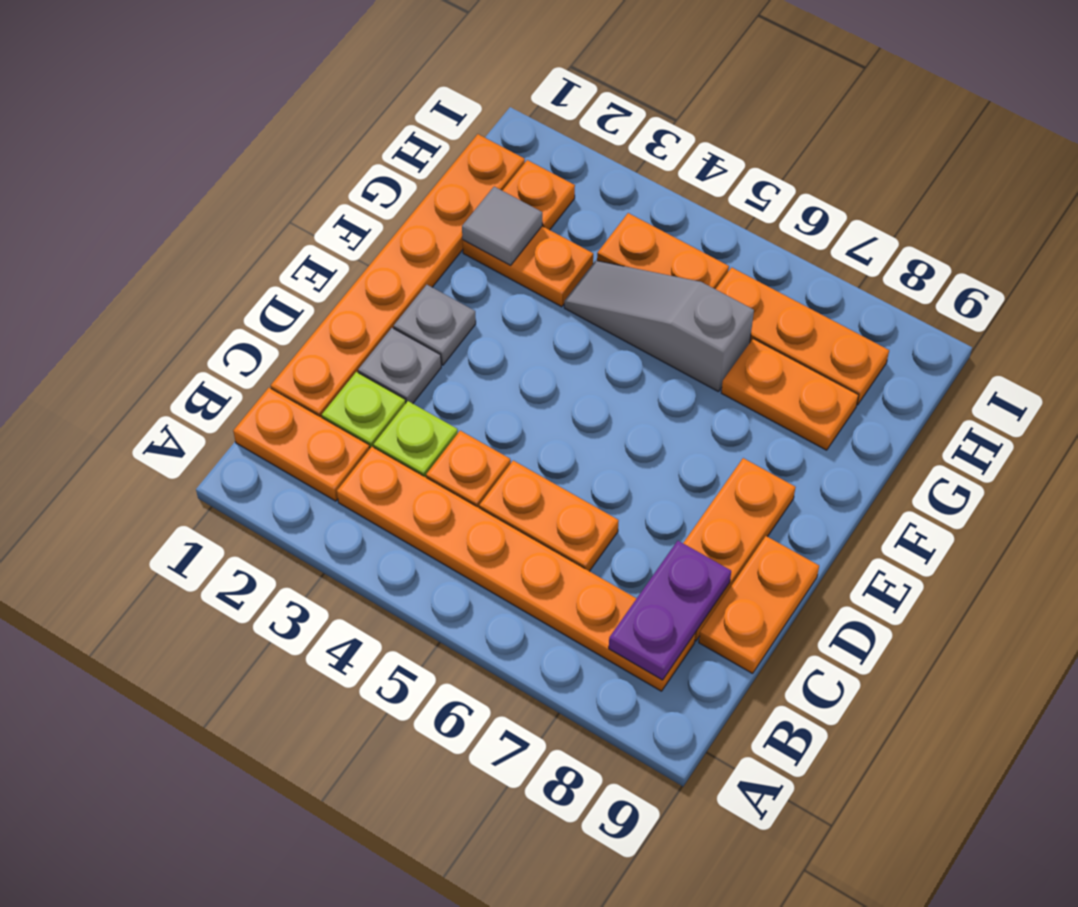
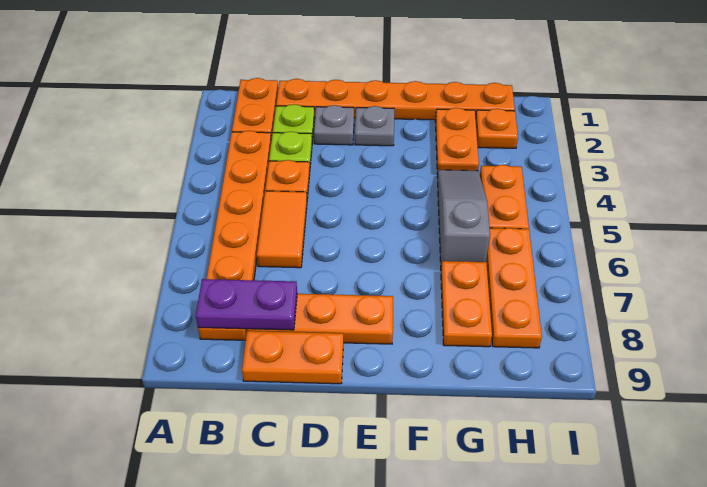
orange plate C5:C6 level 1 -> orange tile C5:C6 level 1
grey tile G2 level 2 -> none

